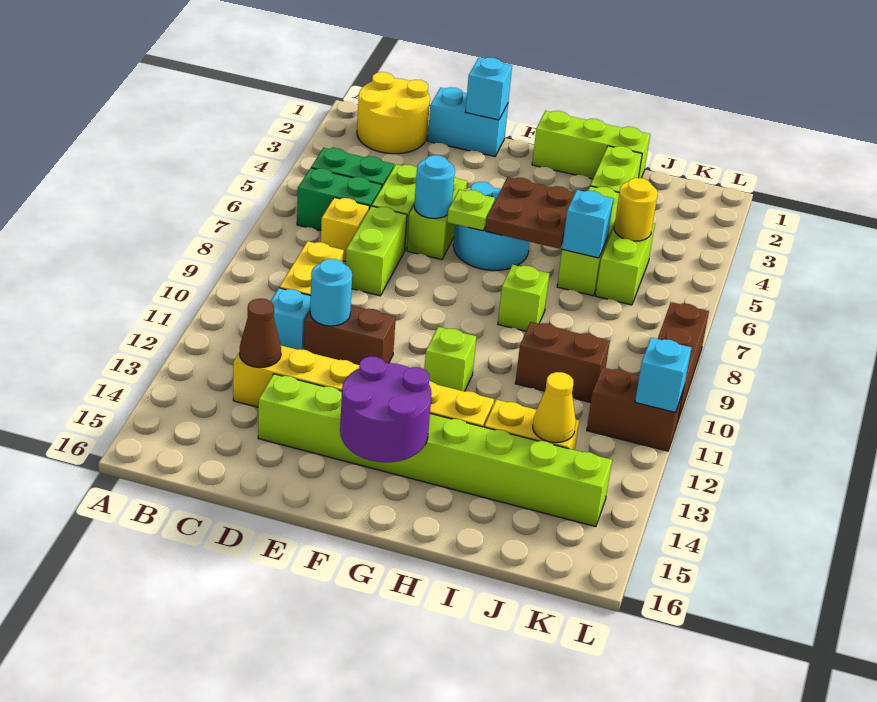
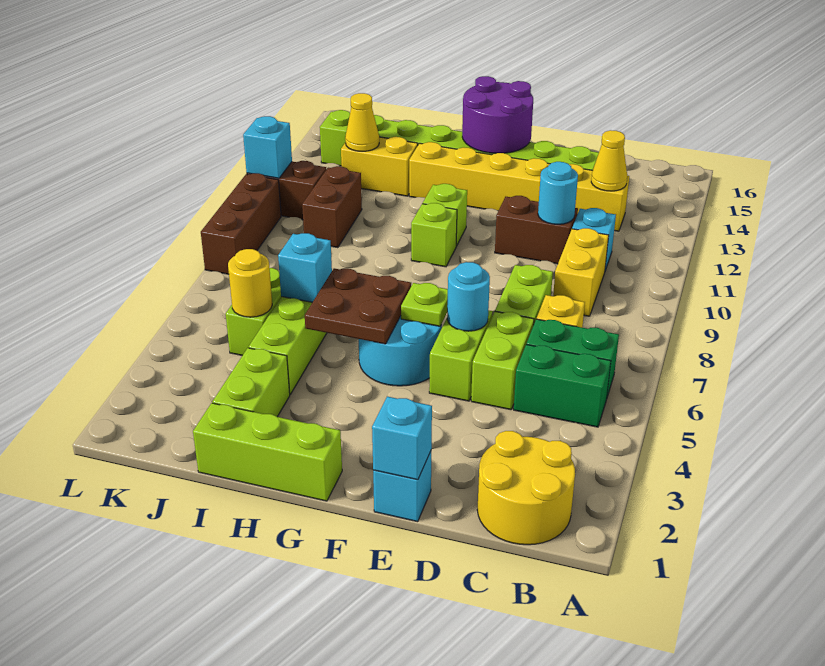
brown cone C13 level 2 -> yellow cone C13 level 2
cyan brick D1:E1 level 1 -> cyan brick E1 level 1
lime brick H8 level 1 -> lime brick G10 level 1
brown brick I10:J10 level 1 -> brown brick J10:J11 level 1

